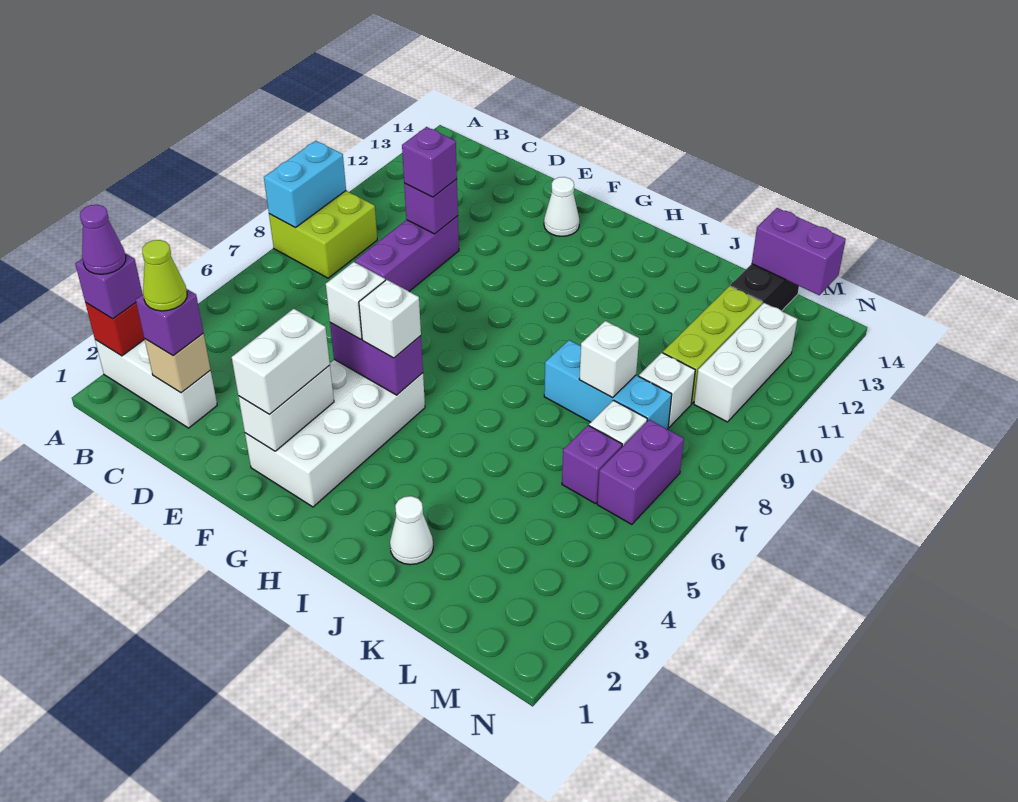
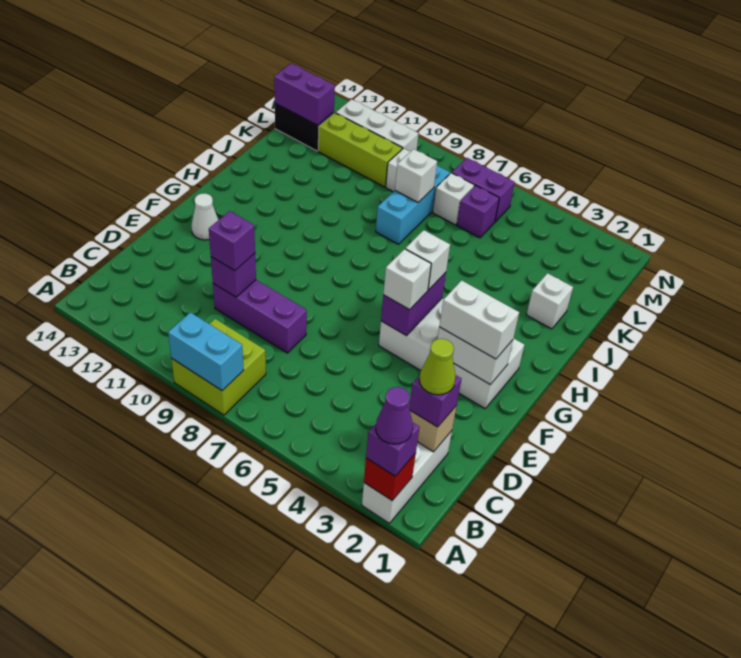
white cone J2 level 1 -> white brick J2 level 1
purple brick L14:M14 level 2 -> purple brick L13:L14 level 2

